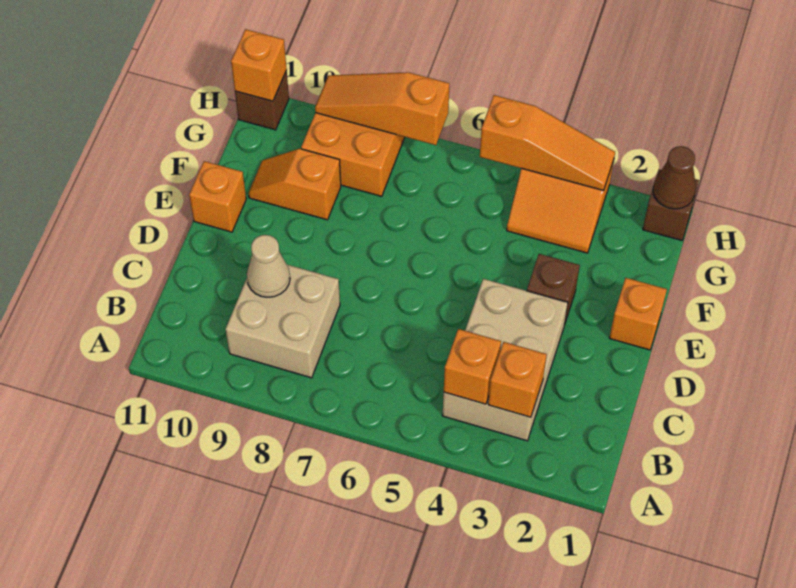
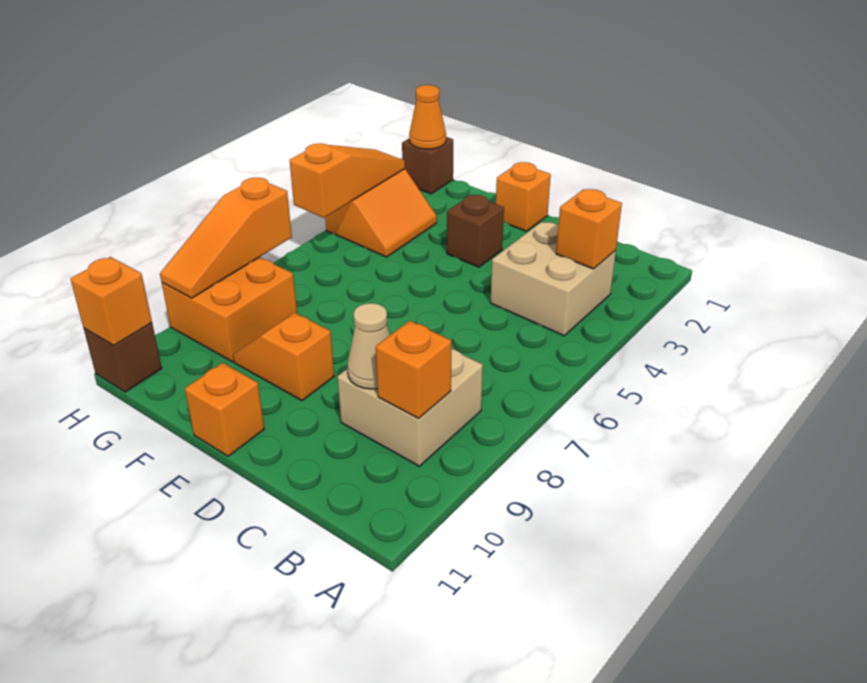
tan brick B3:D4 level 1 -> tan brick B3:C4 level 1
orange brick B4 level 2 -> orange brick B9 level 2
orange slope F9:F10 level 1 top 9 -> orange slope E9:F9 level 1 top E
brown cone H1 level 2 -> orange cone H1 level 2

